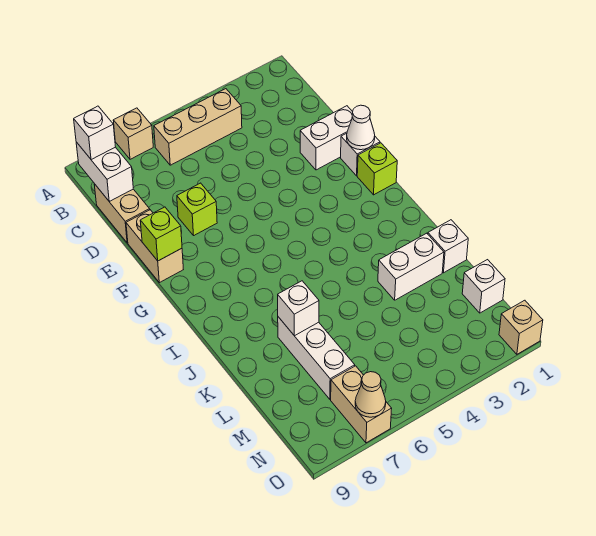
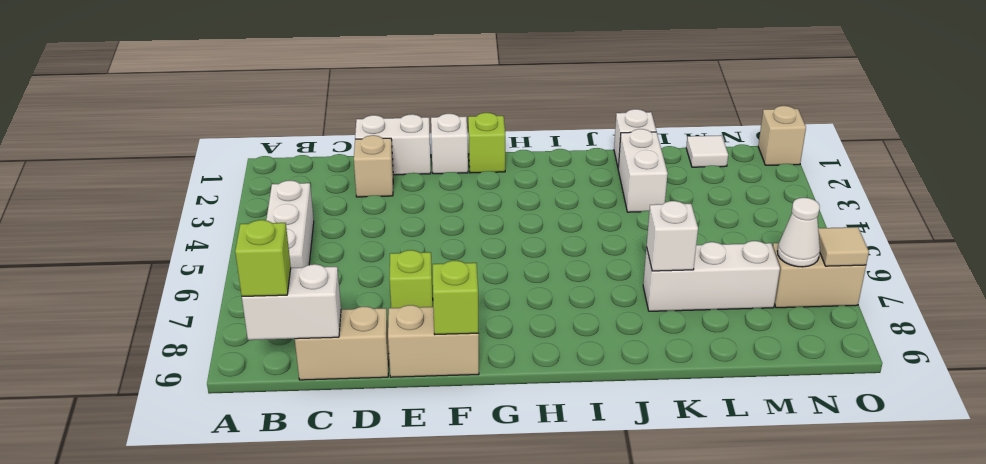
tan brick A7 level 1 -> tan brick D2 level 1
tan brick B4:B6 level 1 -> white brick B4:B6 level 1
white brick B9 level 3 -> lime brick B9 level 3
white brick E1:E2 level 1 -> white brick D1:E1 level 1
white cone F1 level 2 -> white cone N7 level 2
white brick M1 level 1 -> white tile M1 level 1
tan cone O7 level 2 -> tan tile O7 level 2

